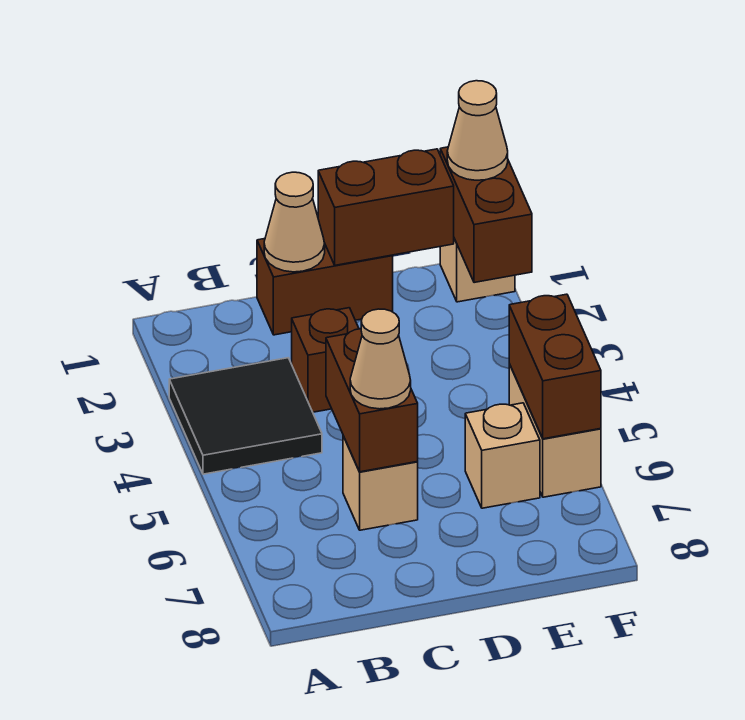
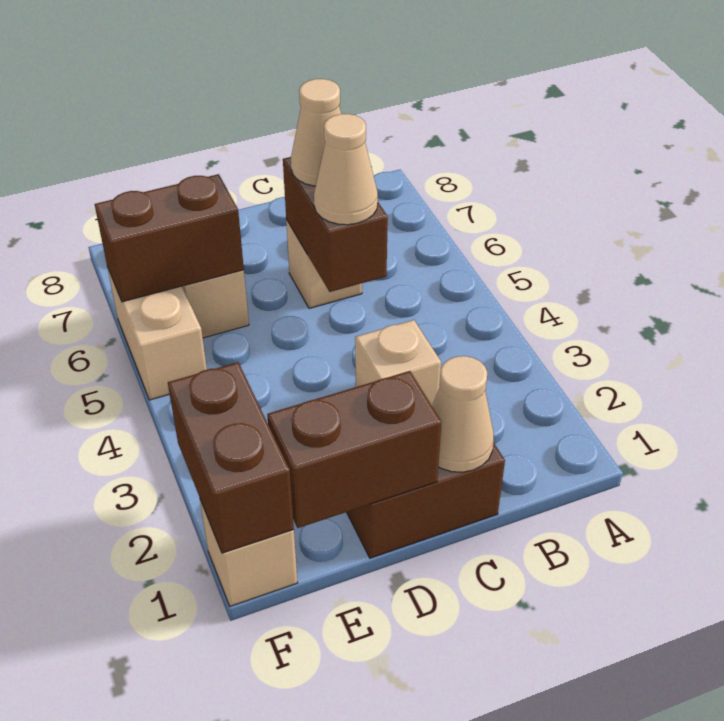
black tile A3:B4 level 1 -> none
brown brick C3 level 1 -> tan brick C3 level 1
tan cone F1 level 3 -> tan cone C5 level 3
brown brick F5:F6 level 2 -> brown brick E6:F6 level 2

